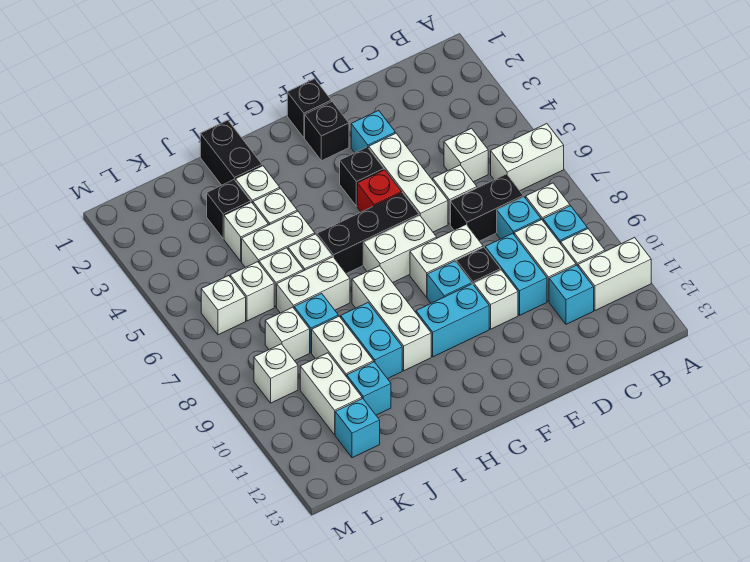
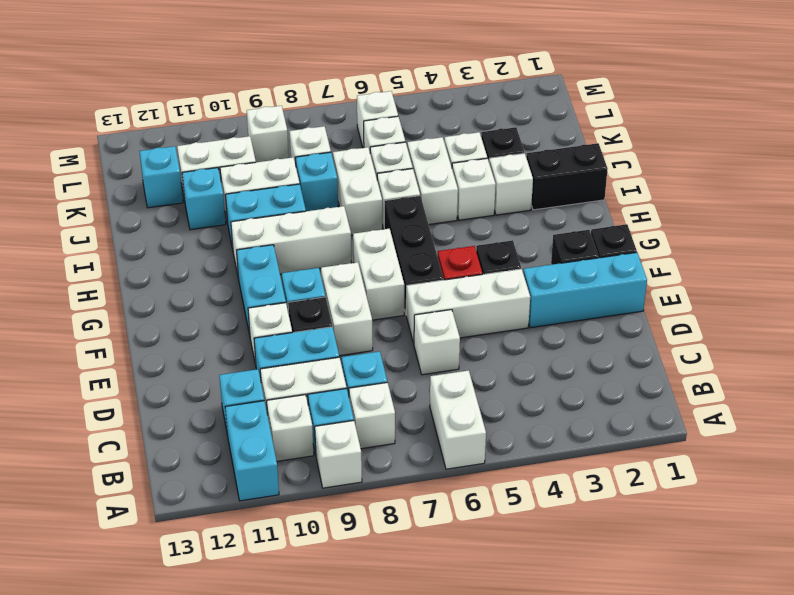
white brick A11:B11 level 1 -> cyan brick A11:B11 level 1
white brick C5 level 1 -> white brick A9 level 1
black brick C7:D7 level 1 -> none
cyan brick E3 level 1 -> cyan brick E1:E3 level 1

